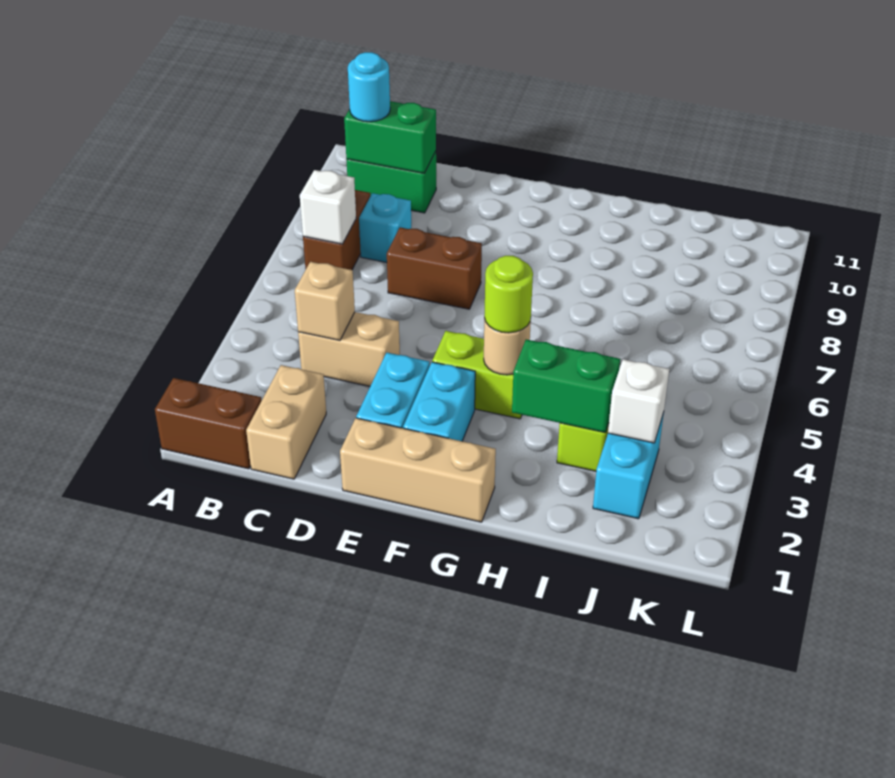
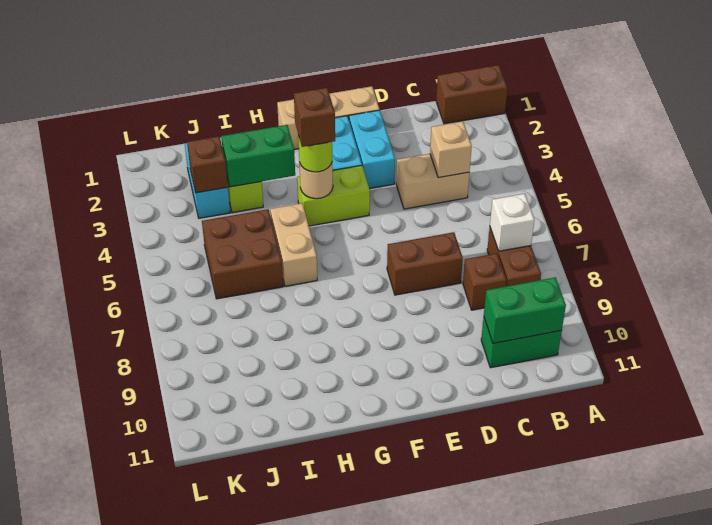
cyan round brick B10 level 3 -> none
tan brick C1:C2 level 1 -> tan brick H5:H6 level 1
cyan brick C8 level 1 -> brown brick C8 level 1
none -> brown brick G4 level 4
none -> brown brick I5:J6 level 1
white brick J3 level 2 -> brown brick J3 level 2

